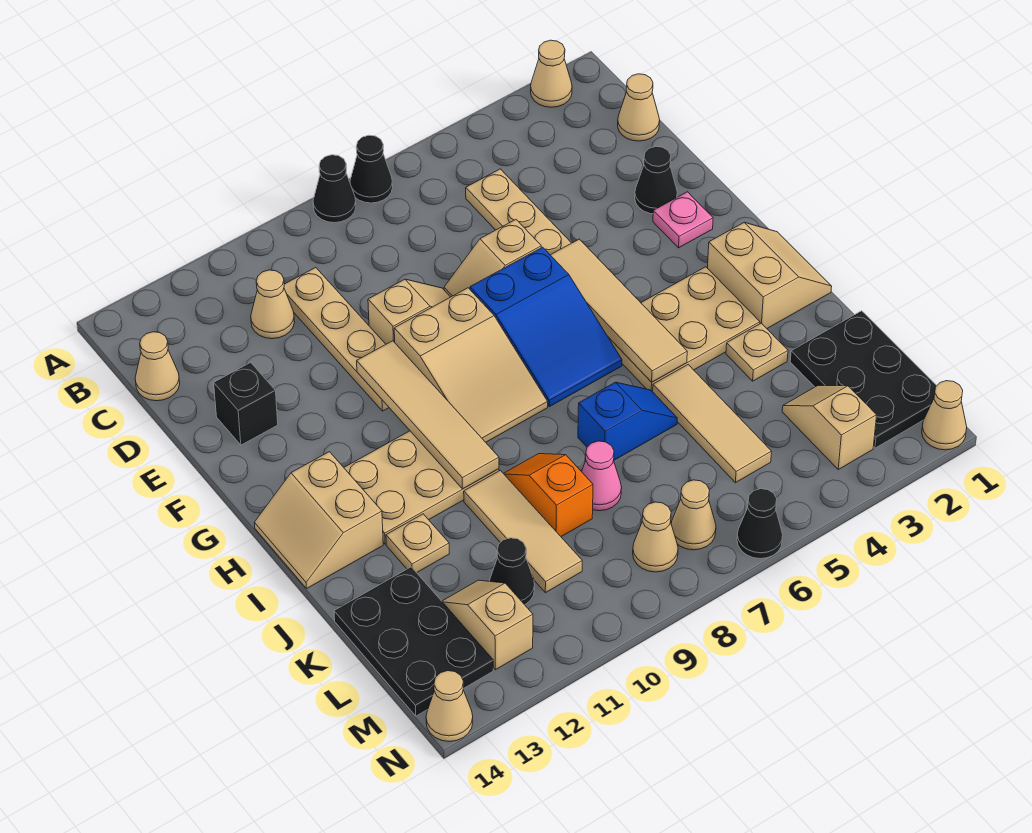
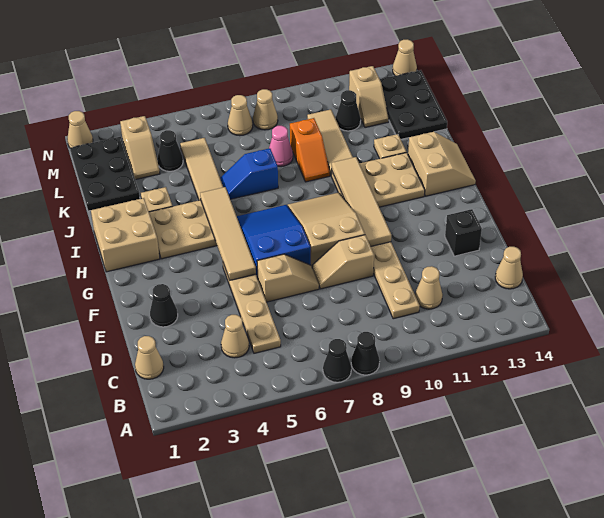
tan cone A2 level 1 -> tan cone C4 level 1
pink plate F2 level 1 -> none
tan slope H1:I2 level 1 top 2 -> tan brick H1:I2 level 1
black cone N6 level 1 -> black cone L4 level 1

